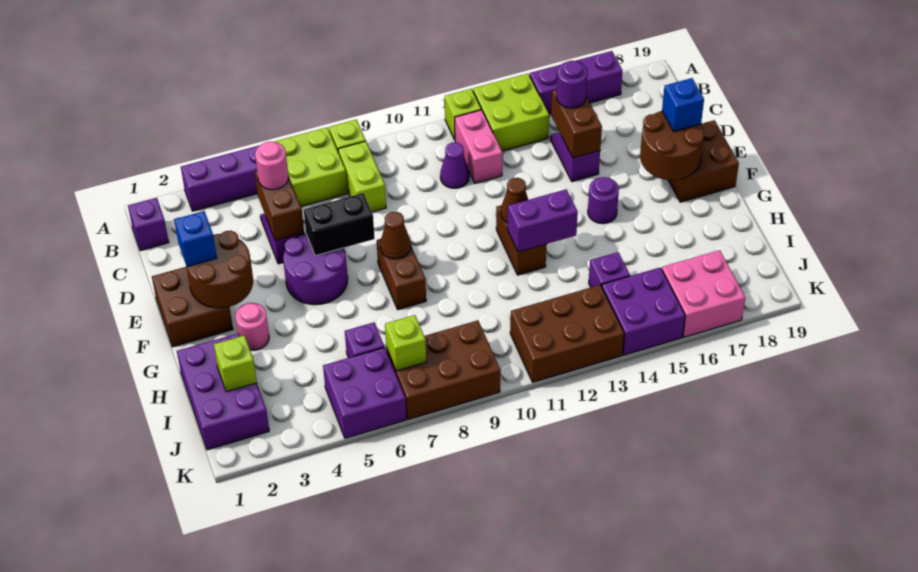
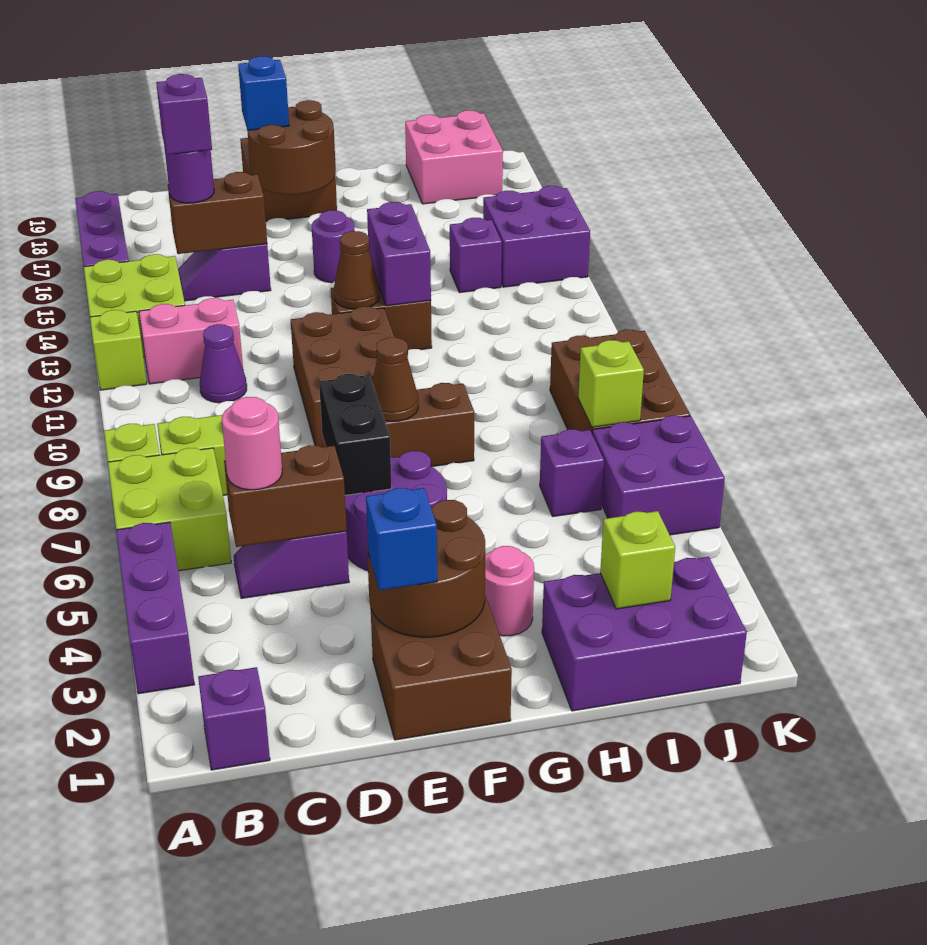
none -> purple brick C15 level 4
brown brick J11:K13 level 1 -> brown brick E9:F11 level 1
pink brick J16:K17 level 1 -> pink brick I18:J19 level 1

